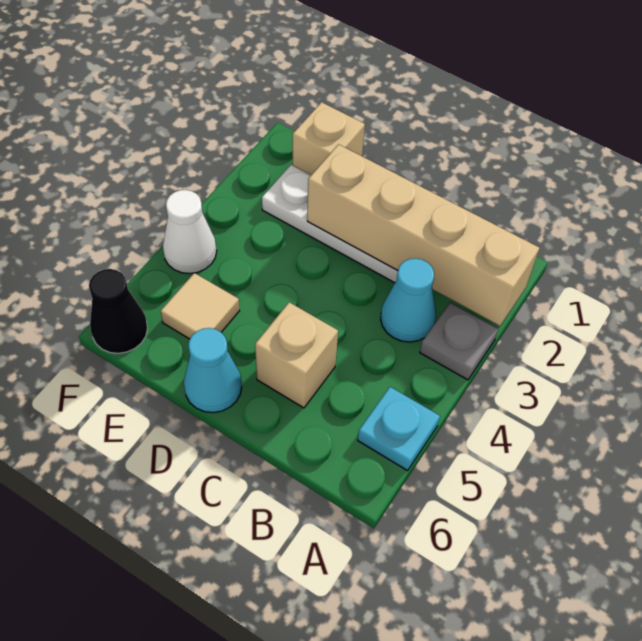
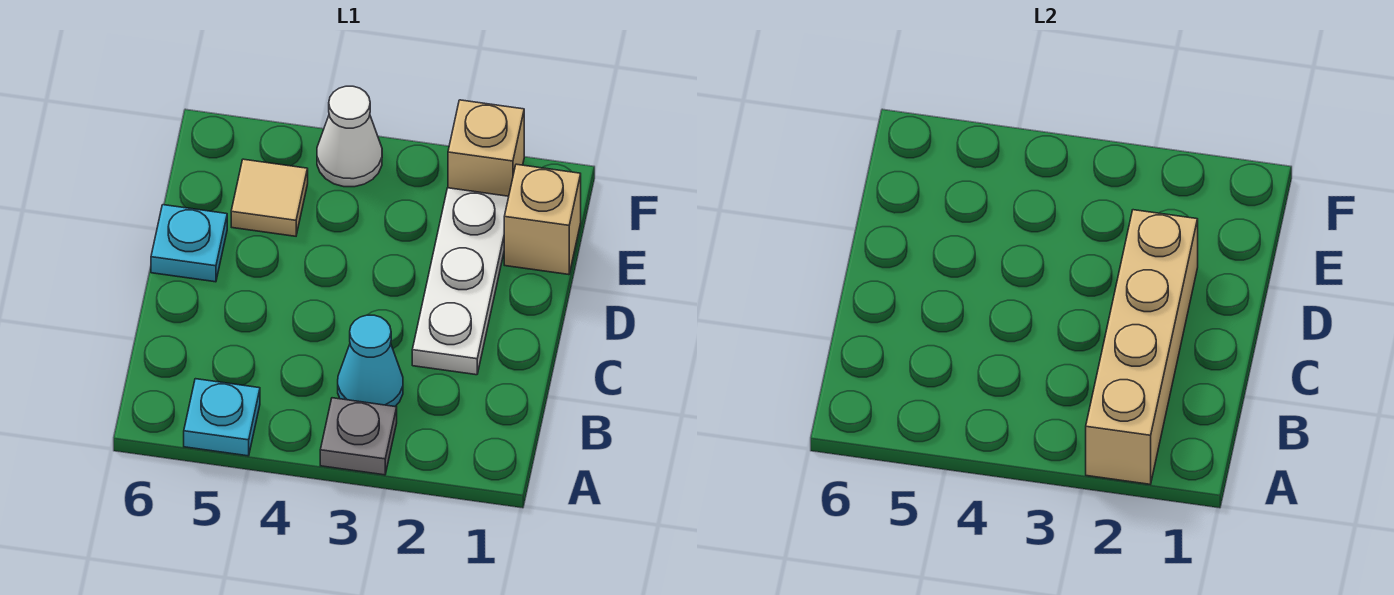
tan brick C5 level 1 -> tan brick F2 level 1
cyan cone D6 level 1 -> cyan plate D6 level 1
black cone F6 level 1 -> none

